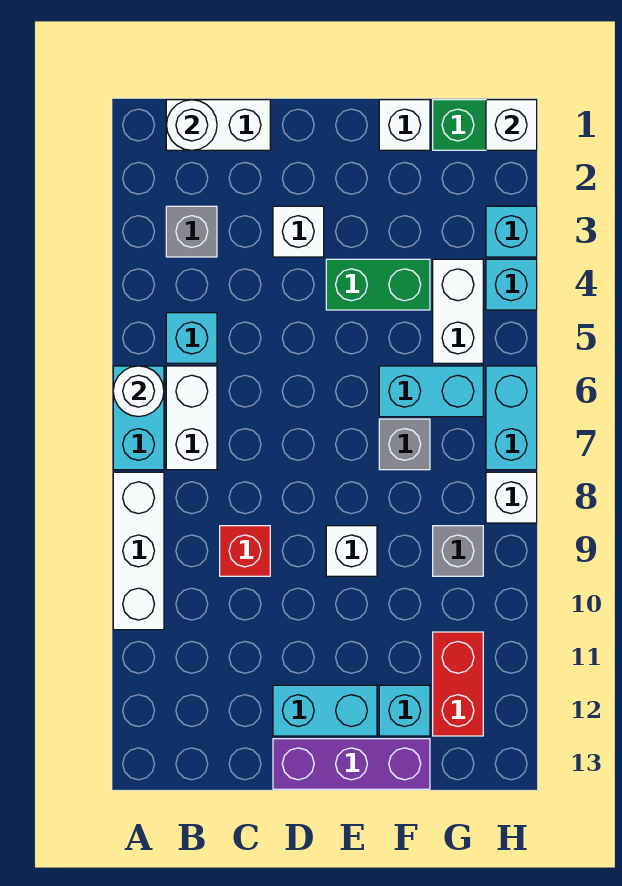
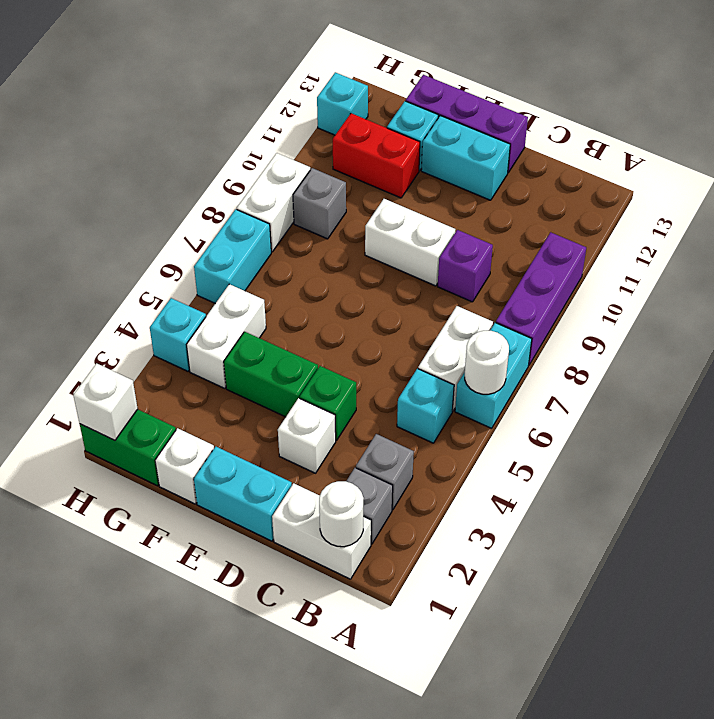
white brick A8:A10 level 1 -> purple brick A8:A10 level 1
red brick C9 level 1 -> purple brick C9 level 1
none -> green brick D4 level 1
white brick E9 level 1 -> white brick D9:E9 level 1
cyan brick F6:G6 level 1 -> cyan brick D1:E1 level 1
grey brick F7 level 1 -> grey brick B2 level 1
red brick G11:G12 level 1 -> red brick F11:G11 level 1
cyan brick H3 level 1 -> cyan brick H12 level 1
white brick H8 level 1 -> white brick H8:H9 level 1

